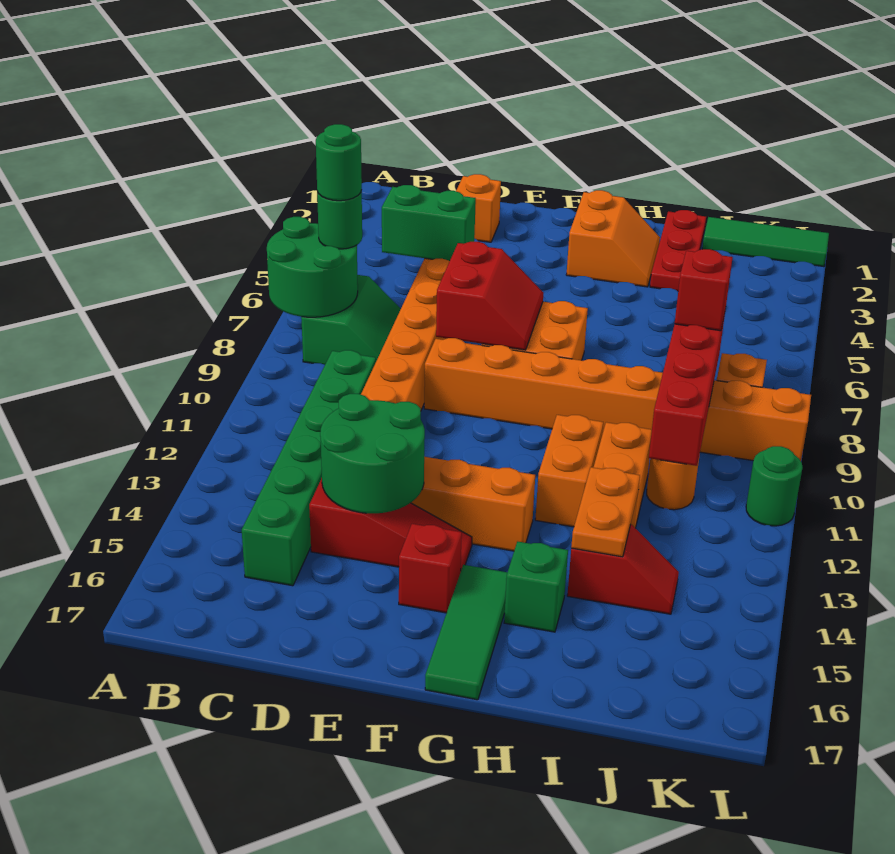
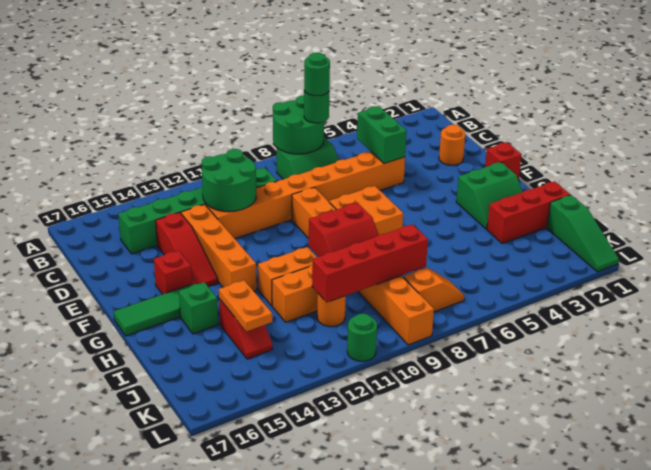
orange brick D2 level 1 -> orange round brick D2 level 1
green round brick D13:E14 level 2 -> green round brick C11:D12 level 2
red slope E7:F8 level 2 top E -> red slope H9:I10 level 2 top H
orange slope G2:H3 level 1 top G -> green slope G2:H3 level 1 top G
red plate I1:I3 level 1 -> red brick I1:I3 level 1
orange plate I13:I14 level 2 -> orange plate I14:J14 level 2
green tile J1:L1 level 1 -> green slope J1:L1 level 1 top J
red brick J8 level 3 -> red brick F1 level 1

